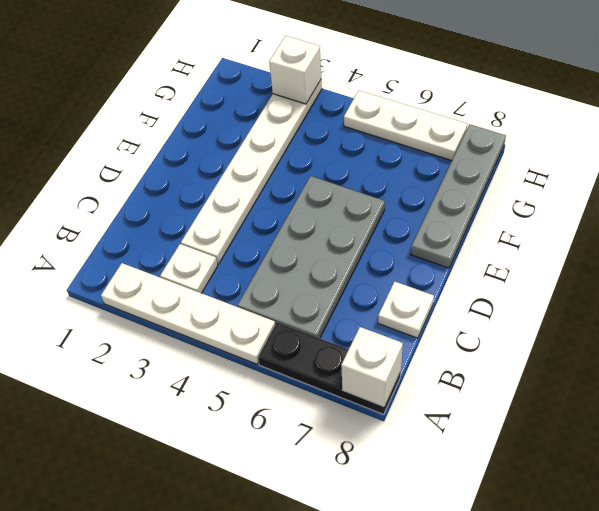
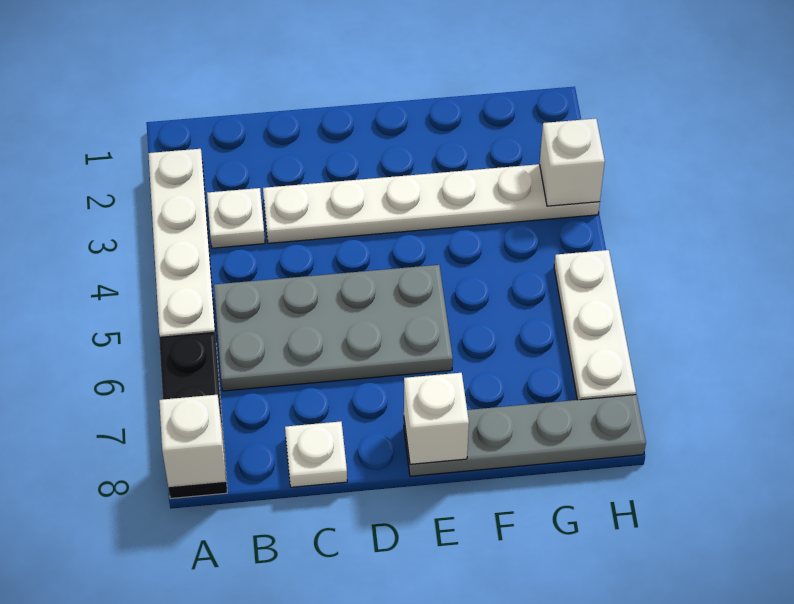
none -> white brick E8 level 2

